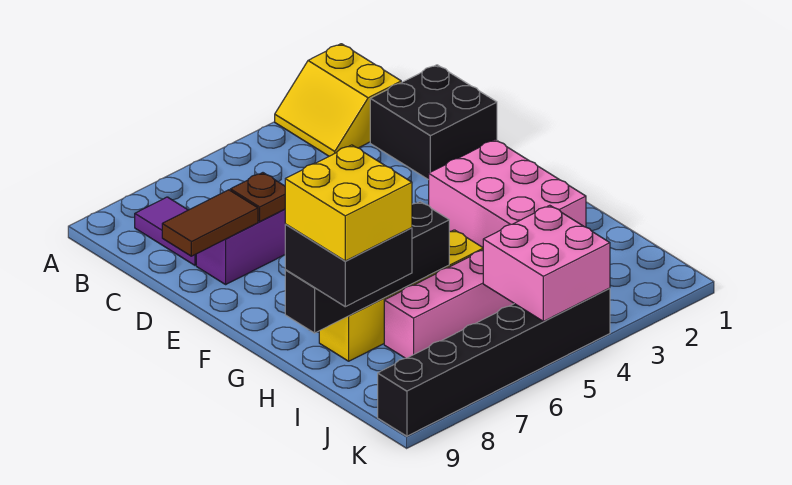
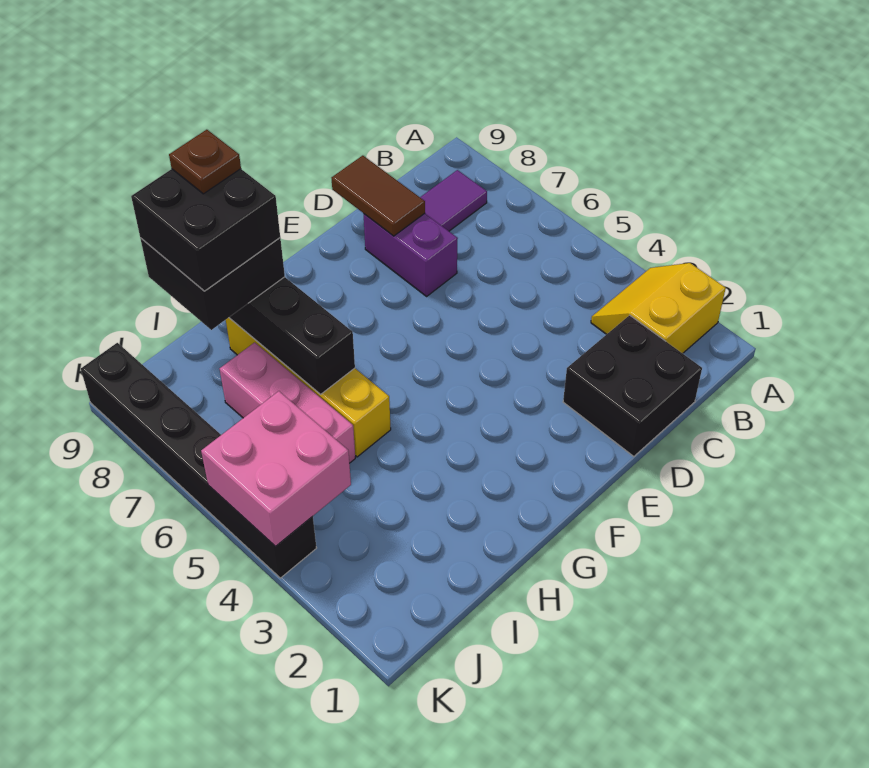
brown plate D7 level 2 -> brown plate H9 level 5
pink brick F2:H3 level 1 -> none
yellow brick H8:I9 level 4 -> black brick H8:I9 level 4

